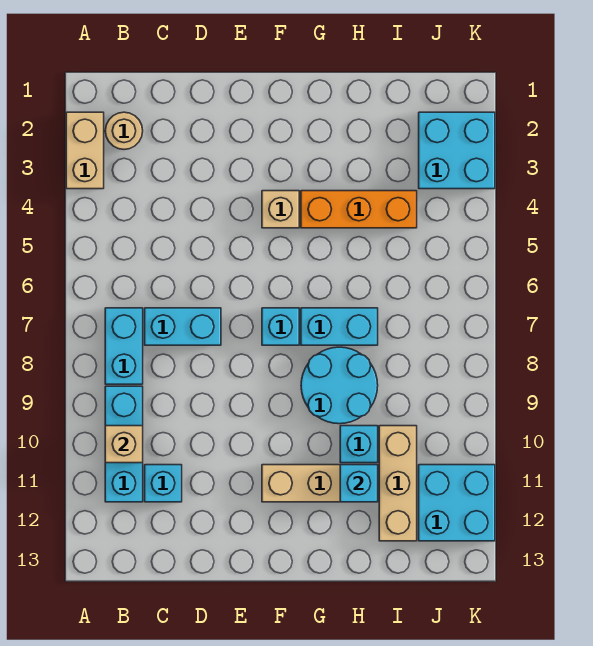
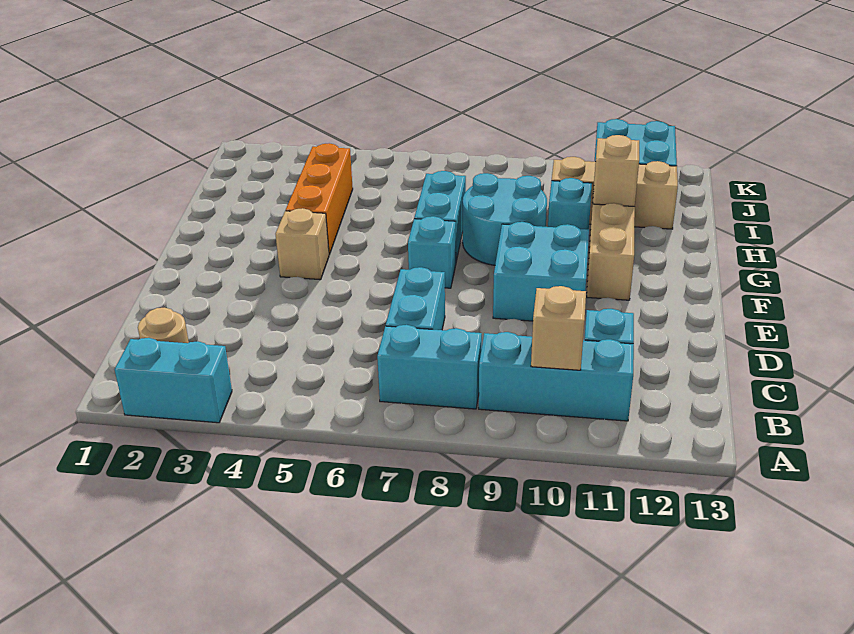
tan brick A2:A3 level 1 -> cyan brick A2:A3 level 1
cyan brick H11 level 2 -> tan brick H11 level 2
cyan brick J2:K3 level 1 -> cyan brick E9:F10 level 1

